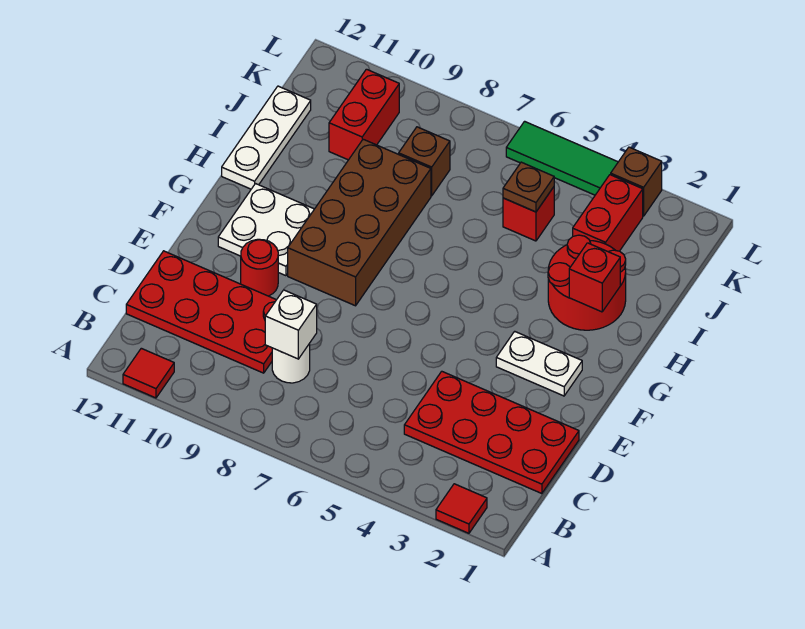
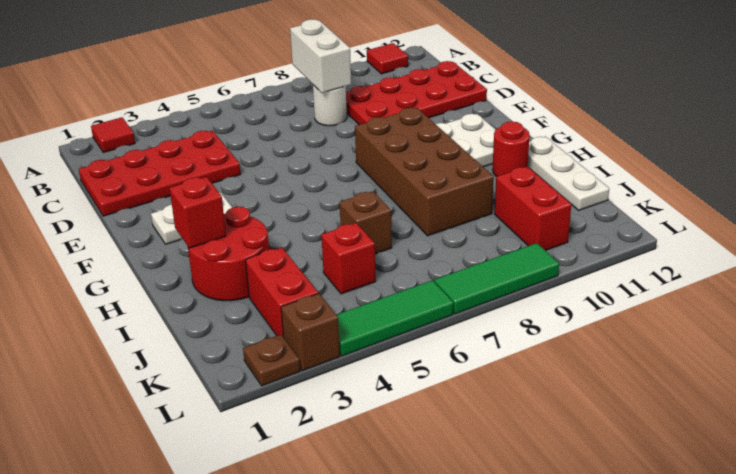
white brick C8 level 2 -> white brick B8:C8 level 2
red round brick E10 level 1 -> red round brick H11 level 1
brown plate J5 level 2 -> brown plate L2 level 1
brown brick J8 level 1 -> brown brick I6 level 1
none -> green tile L7:L9 level 1

